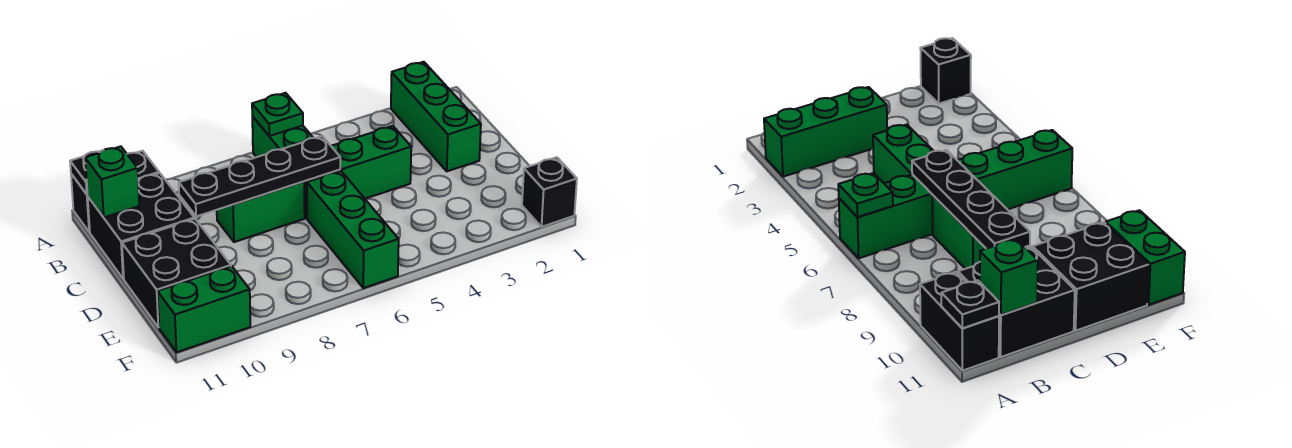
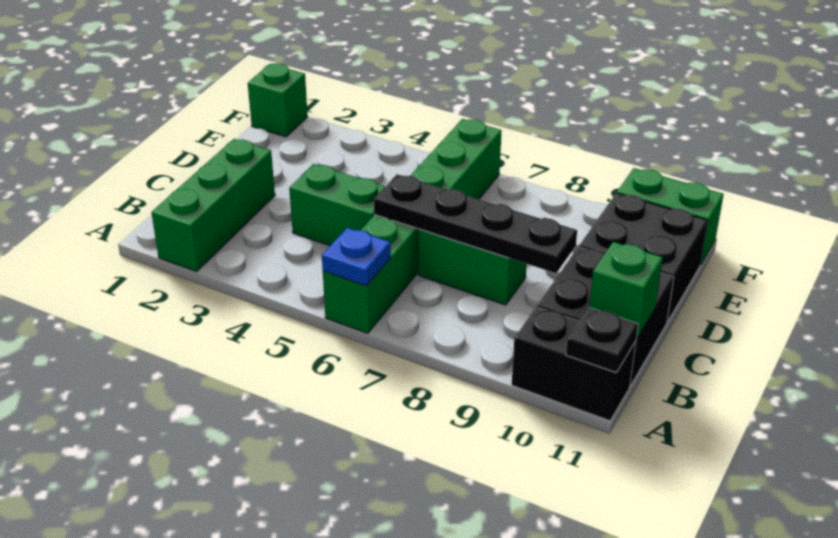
green plate A6 level 2 -> blue plate A6 level 2
black brick F1 level 1 -> green brick F1 level 1

